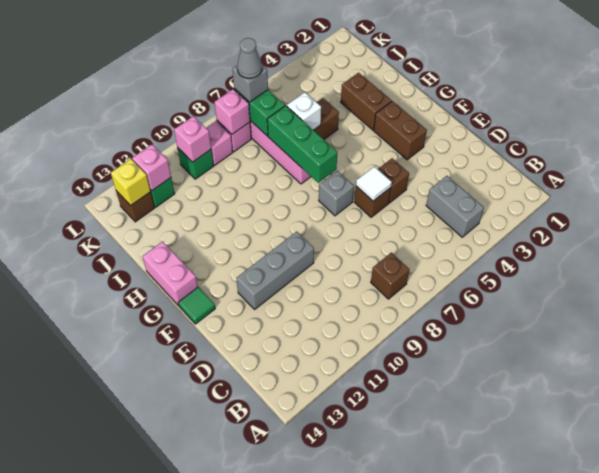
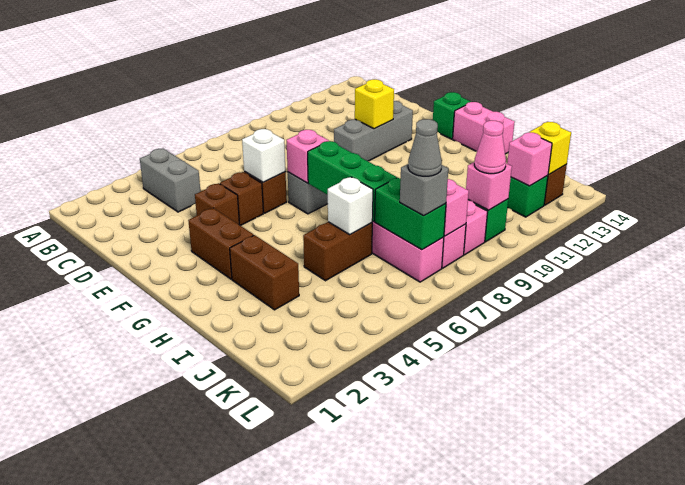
brown brick B8 level 1 -> brown brick E4 level 1
white tile E6 level 2 -> white brick E6 level 2
none -> yellow brick E11 level 2
none -> pink brick F7 level 2
green tile F14 level 1 -> green brick F14 level 1
none -> pink cone K10 level 3

